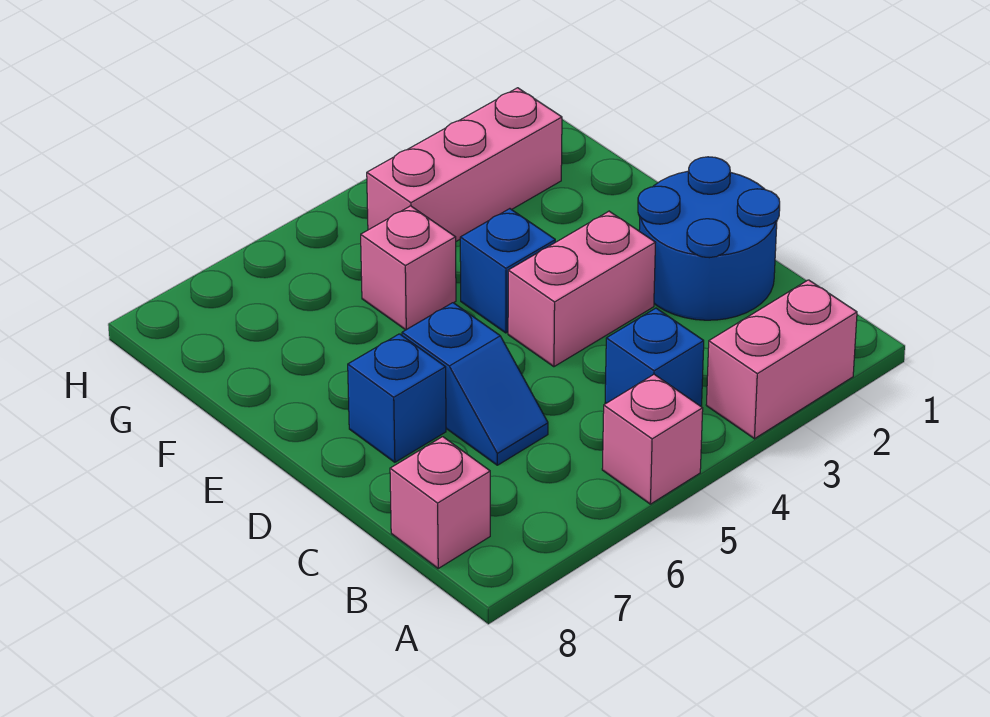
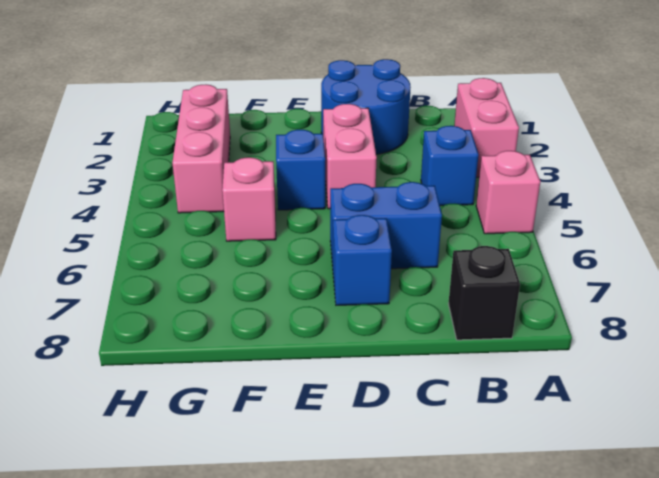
pink brick B8 level 1 -> black brick B8 level 1
blue slope C6:D6 level 1 top D -> blue brick C6:D6 level 1

